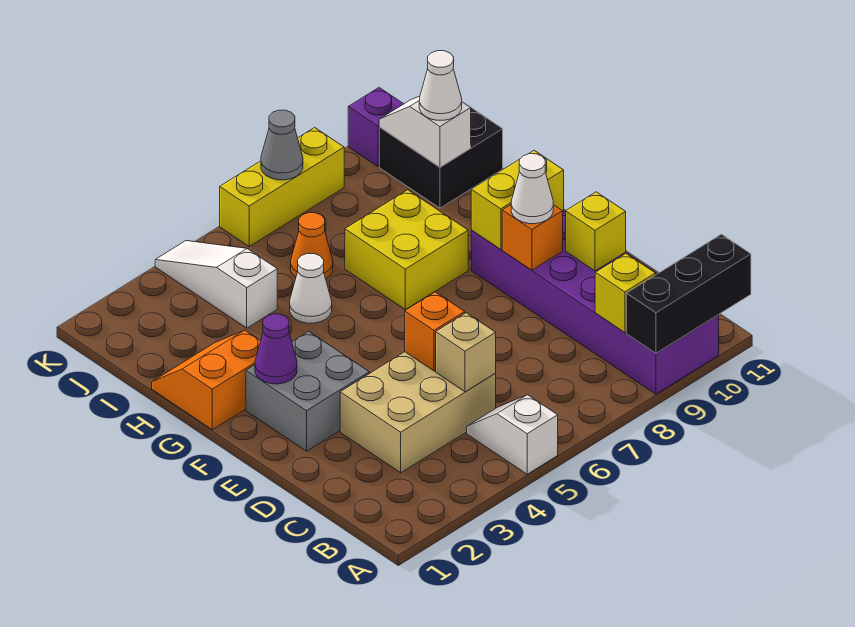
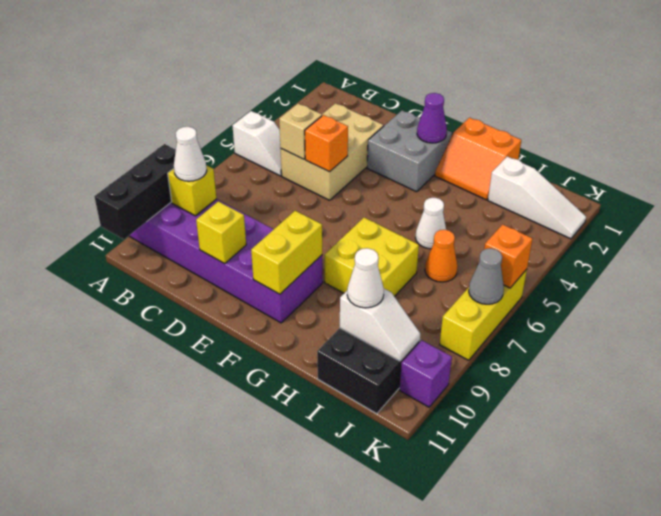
orange brick E9 level 2 -> orange brick K6 level 2
white cone E9 level 3 -> white cone B9 level 3
orange slope G1:H2 level 1 top G -> orange slope G1:H2 level 1 top 1
white slope I4:K4 level 1 top I -> white slope I2:K2 level 1 top I

